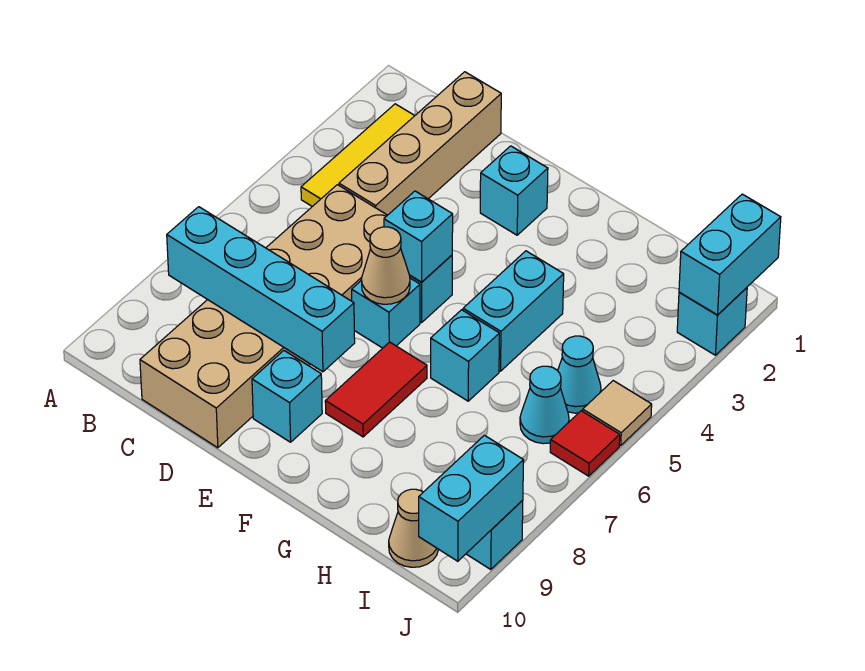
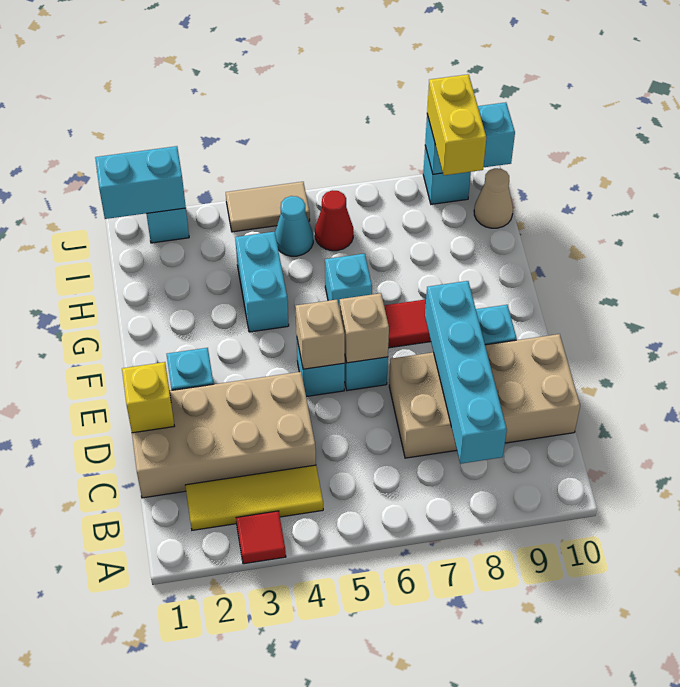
tan brick C1:C4 level 1 -> tan brick C1:D4 level 1
tan brick C5:D10 level 1 -> tan brick C7:D10 level 1
none -> yellow brick D1 level 2
cyan brick E5 level 2 -> tan brick E5 level 2
tan cone E6 level 2 -> tan brick E6 level 2
cyan brick G4:G5 level 1 -> cyan brick G4:H4 level 1
cyan cone I6 level 1 -> red cone I6 level 1
none -> yellow brick I9:J9 level 3
tan tile J5 level 1 -> tan tile J4:J5 level 1
red tile J6 level 1 -> red tile A3 level 1

